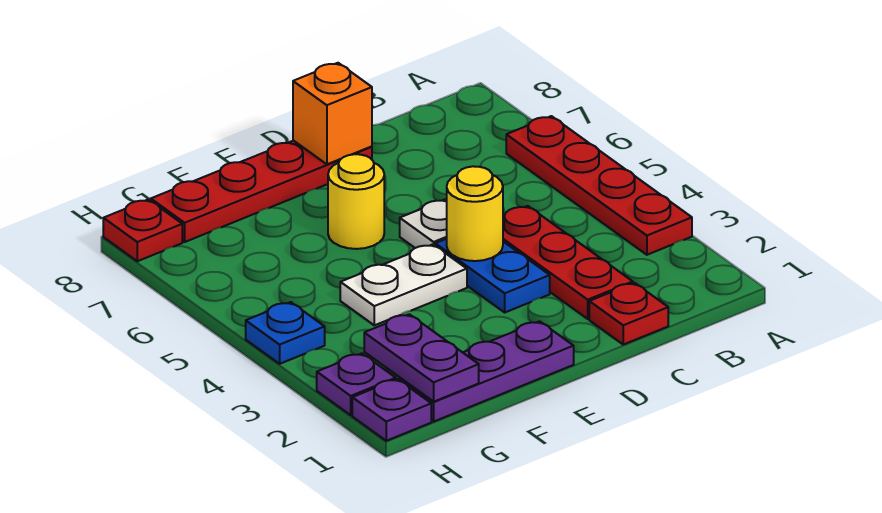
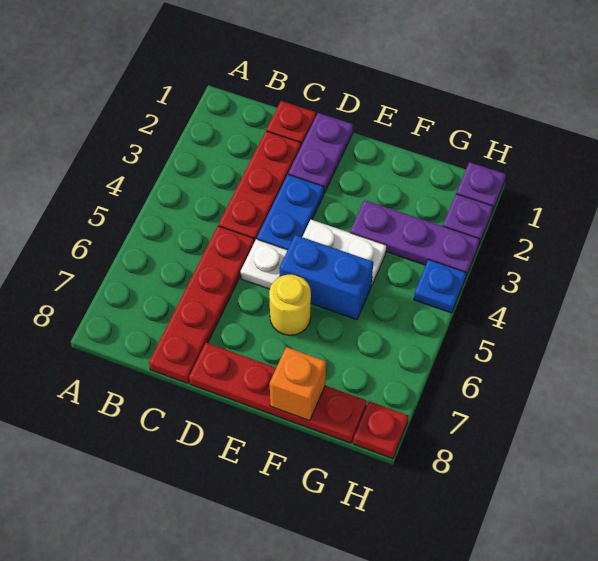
red plate A3:A6 level 1 -> red plate C5:C8 level 1
yellow round brick D4 level 2 -> none
orange brick D8 level 2 -> orange brick F8 level 2
purple plate E1:G1 level 1 -> purple plate F3:H3 level 1
none -> blue brick E5:F5 level 1
purple plate G1:G2 level 2 -> purple plate D1:D2 level 1

